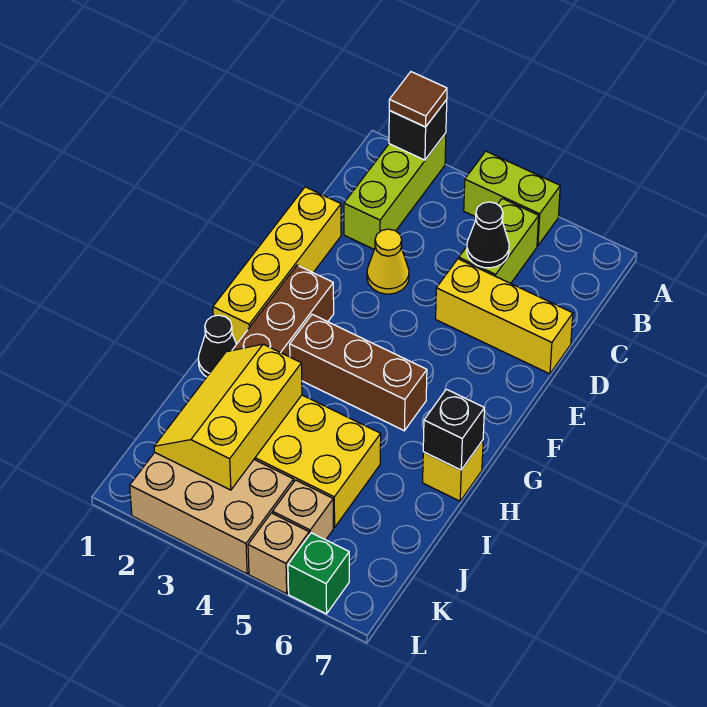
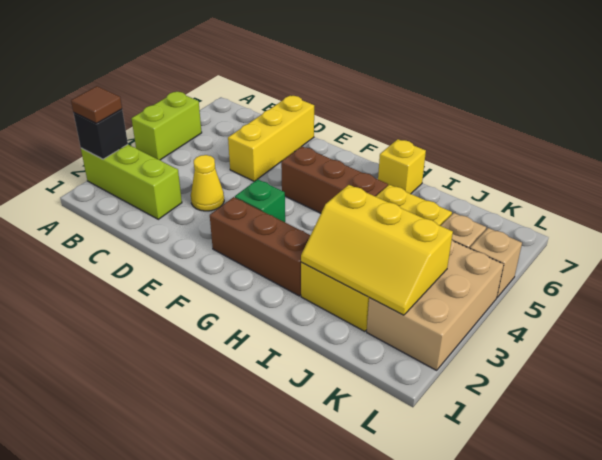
lime brick B5:C5 level 1 -> none
black cone C5 level 2 -> none
yellow brick D1:G1 level 1 -> none
brown brick G3:G5 level 1 -> brown brick F5:H5 level 1
black cone H1 level 1 -> none
black brick H7 level 2 -> none
green brick L6 level 1 -> green brick F3 level 1

